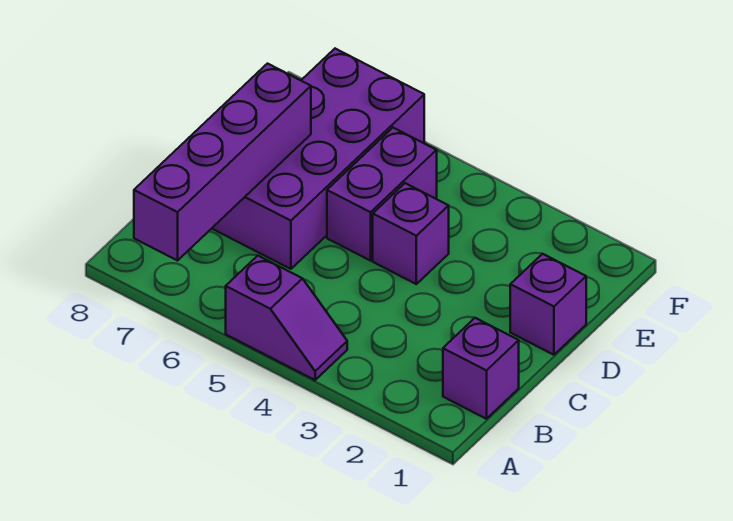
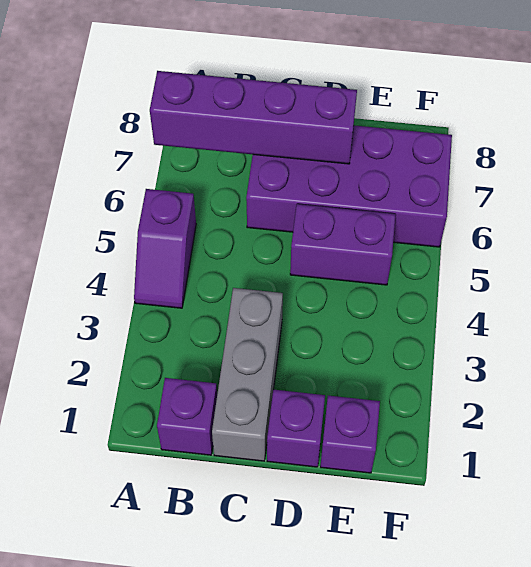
none -> grey brick C1:C3 level 1
purple brick D4 level 1 -> purple brick E1 level 1

